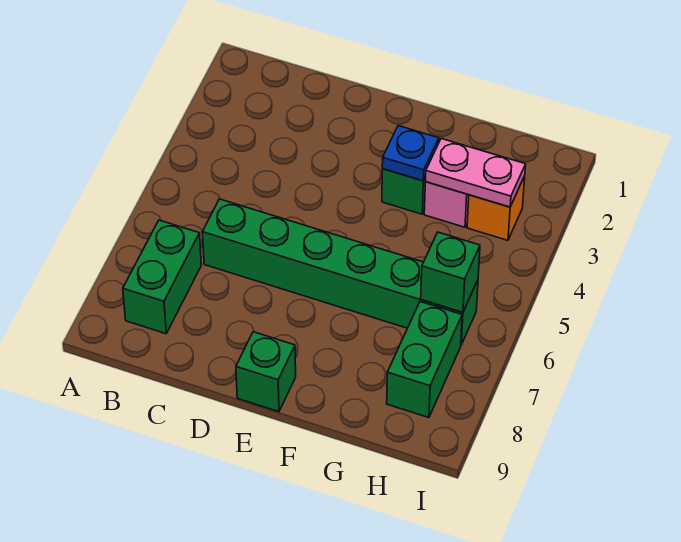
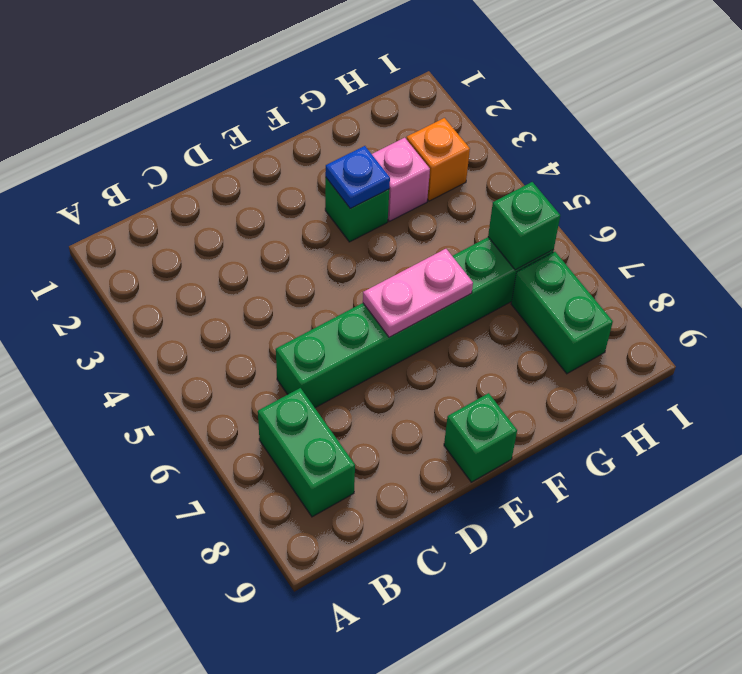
pink plate G3:H3 level 2 -> pink plate E6:F6 level 2

